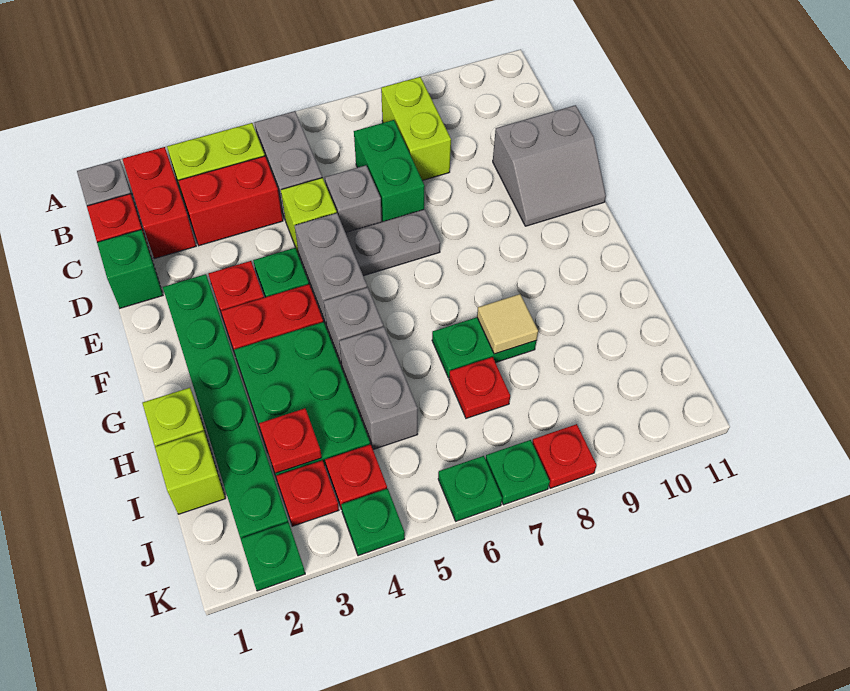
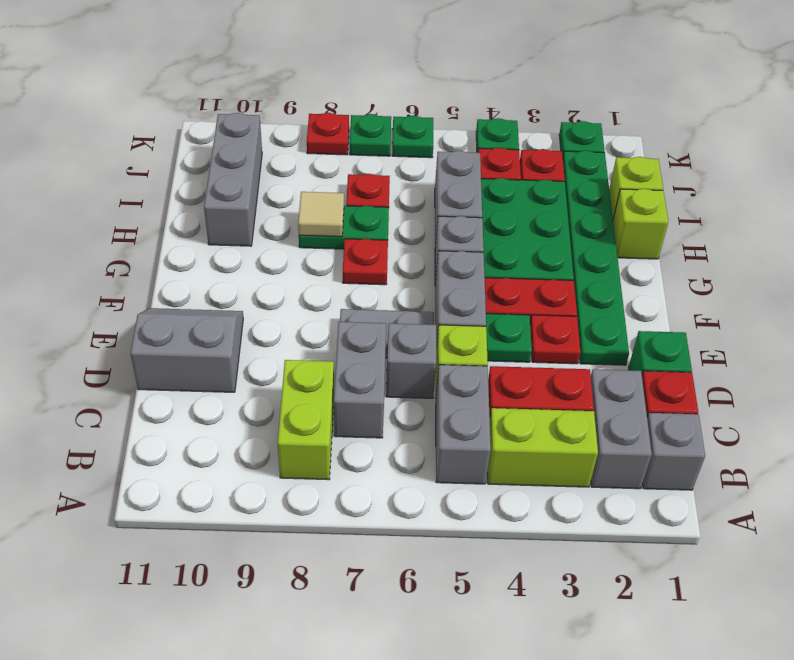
red brick B2:C2 level 1 -> grey brick B2:C2 level 1
green brick C7:D7 level 1 -> grey brick C7:D7 level 1
none -> grey brick H10:J10 level 1
red plate I3 level 2 -> red plate G7 level 1

